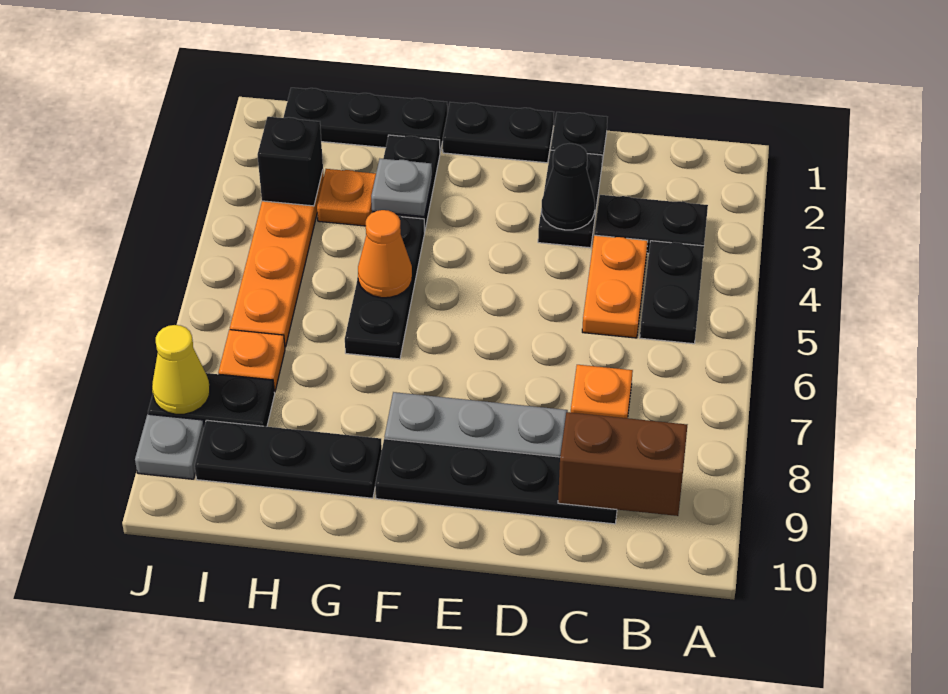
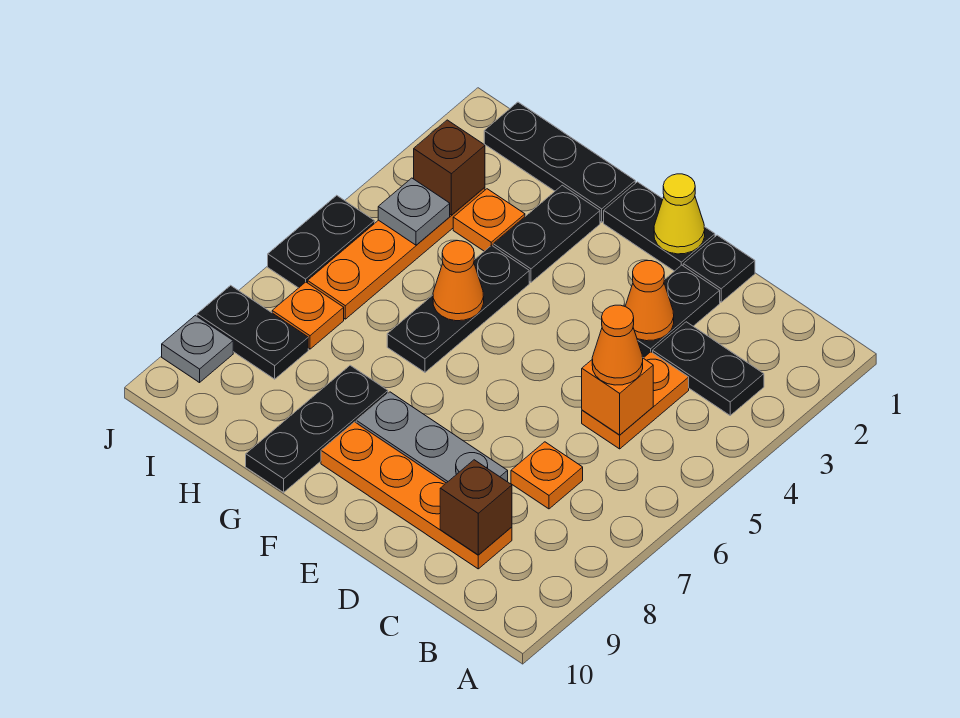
black plate B4:B5 level 1 -> black plate J5:J6 level 1
brown brick B9:C9 level 2 -> brown brick C9 level 2
none -> orange brick C5 level 2
none -> orange cone C5 level 3
black plate C9:F9 level 1 -> orange plate C9:F9 level 1
black cone D3 level 2 -> orange cone D3 level 2
grey plate G3 level 2 -> grey plate I4 level 2
black plate G9:I9 level 1 -> black plate G8:G10 level 1
black brick I3 level 2 -> brown brick I3 level 2
yellow cone J8 level 2 -> yellow cone E1 level 2

